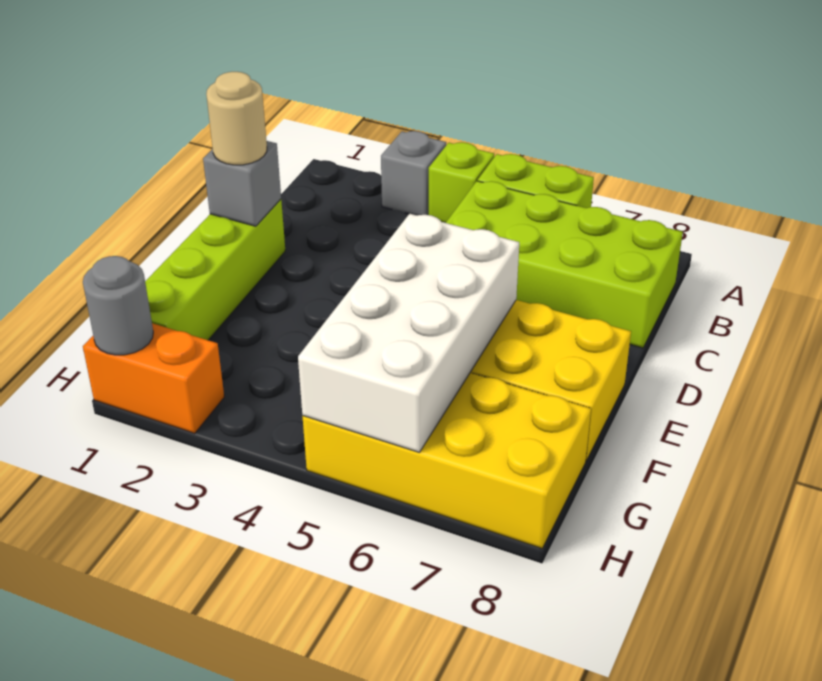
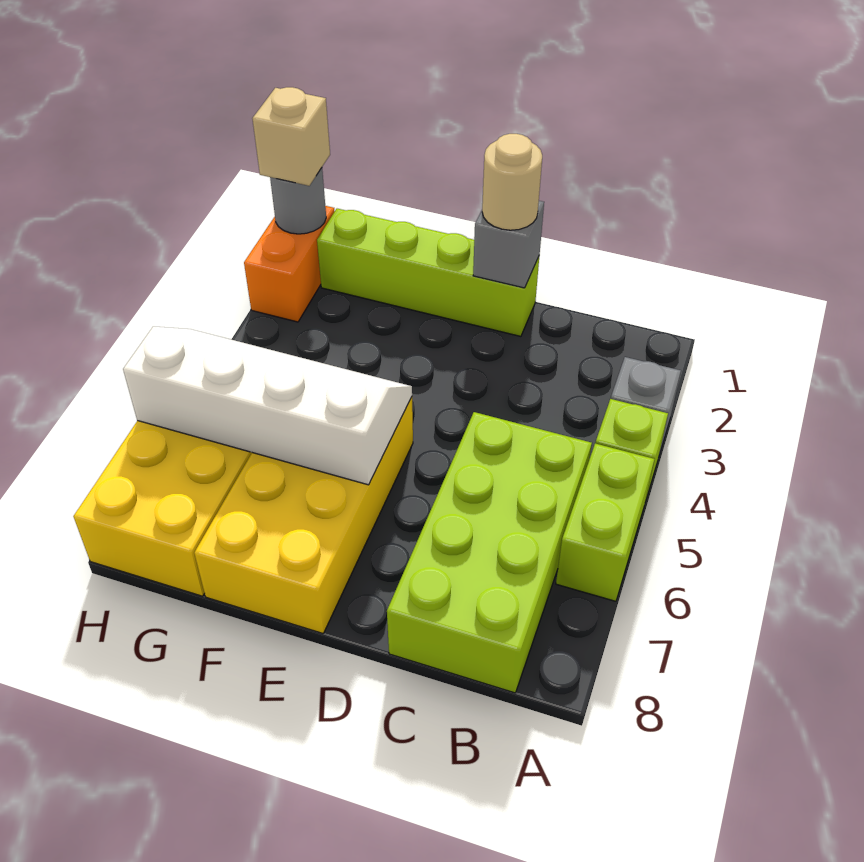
white brick E5:H6 level 2 -> white slope E5:H6 level 2 top 6
none -> tan brick H1 level 3

